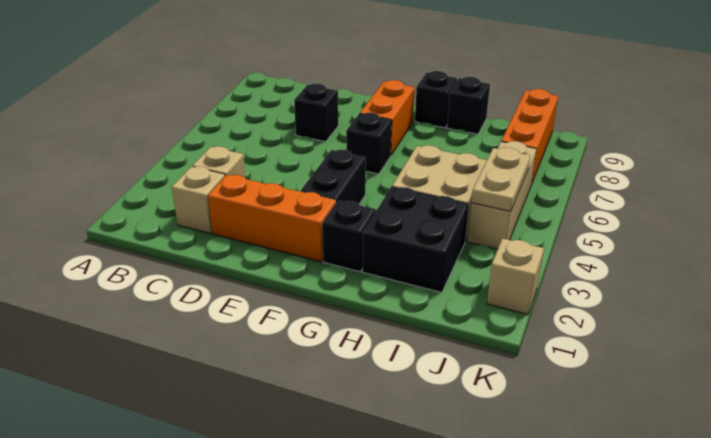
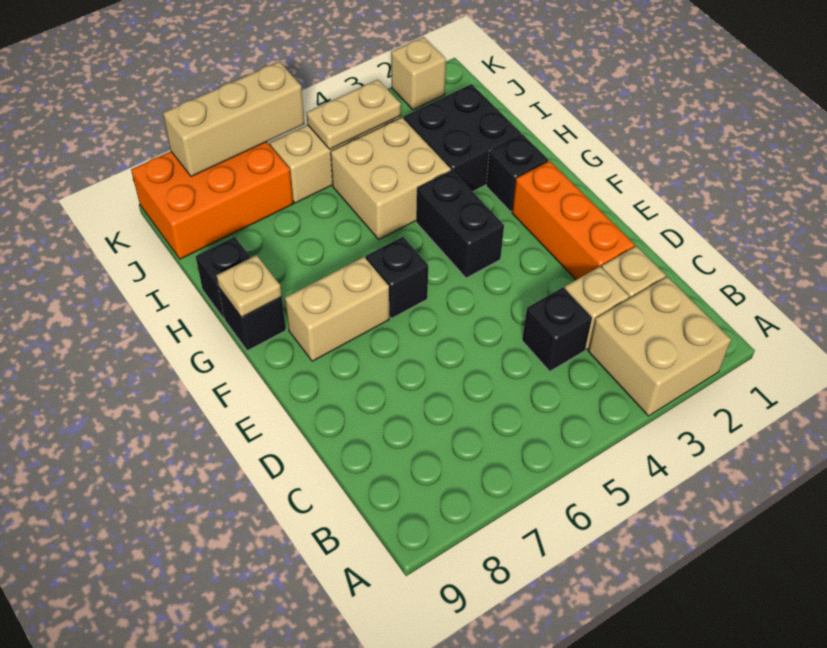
none -> tan brick A2:B3 level 1
black brick D7 level 1 -> black brick C4 level 1
black brick F3:F4 level 1 -> black brick F4:G4 level 1
orange brick F7:F8 level 1 -> tan brick F7:F8 level 1
none -> tan plate G9 level 2
orange brick J7:J9 level 1 -> orange brick J7:K9 level 1
none -> tan brick K6:K8 level 2

